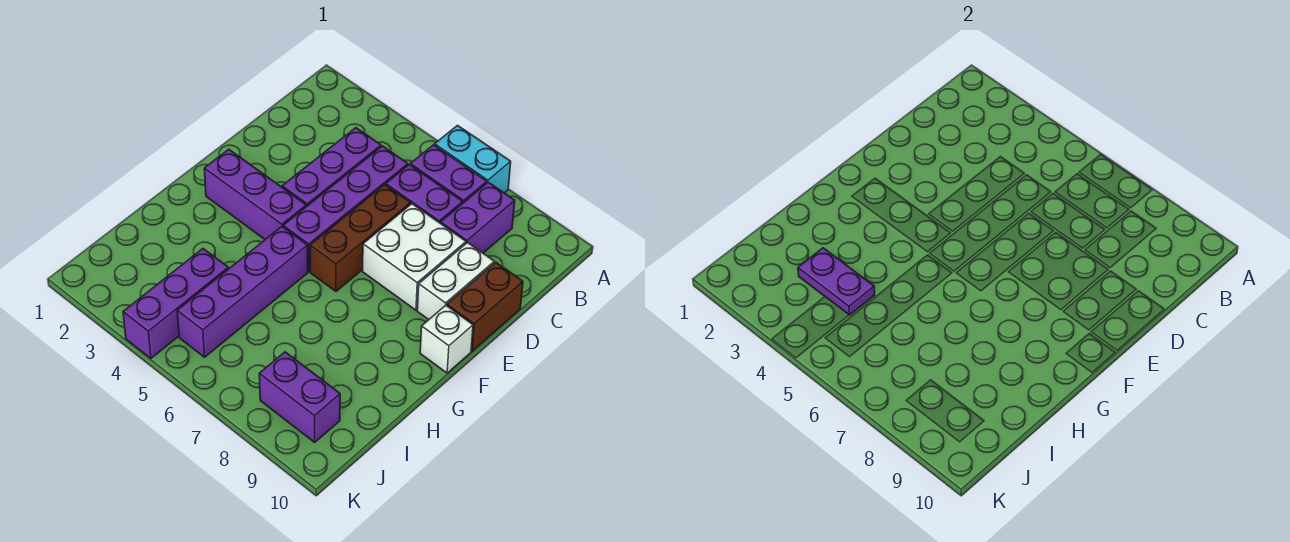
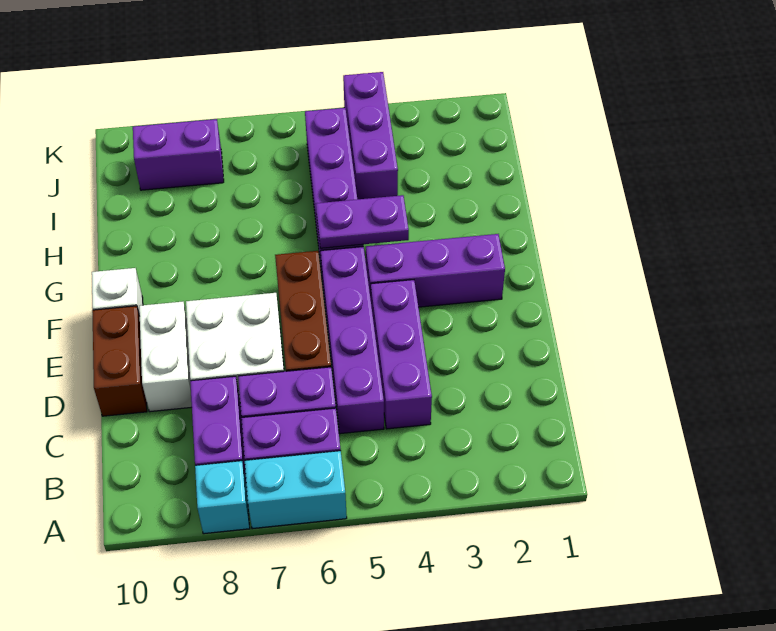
none -> cyan brick A8 level 1
purple plate I3:I4 level 2 -> purple plate G4:G5 level 2

